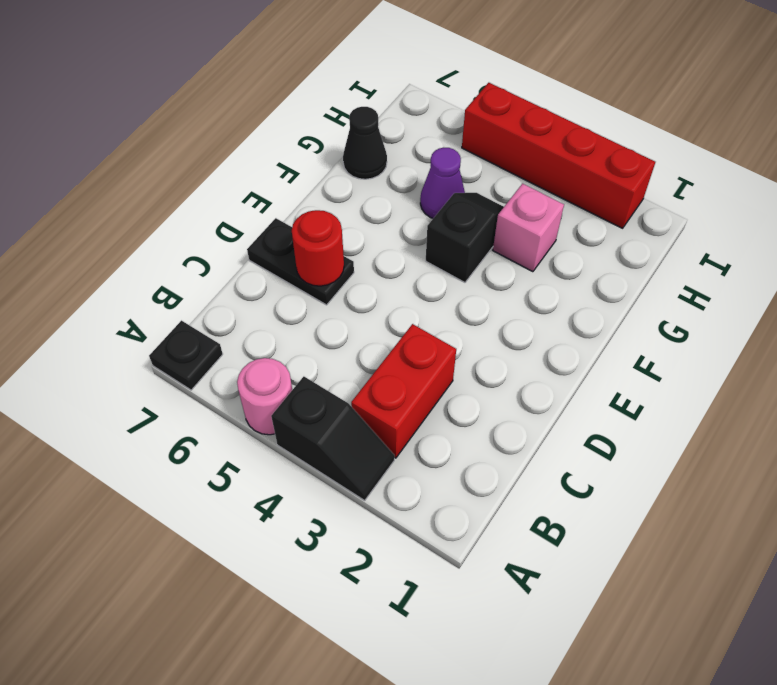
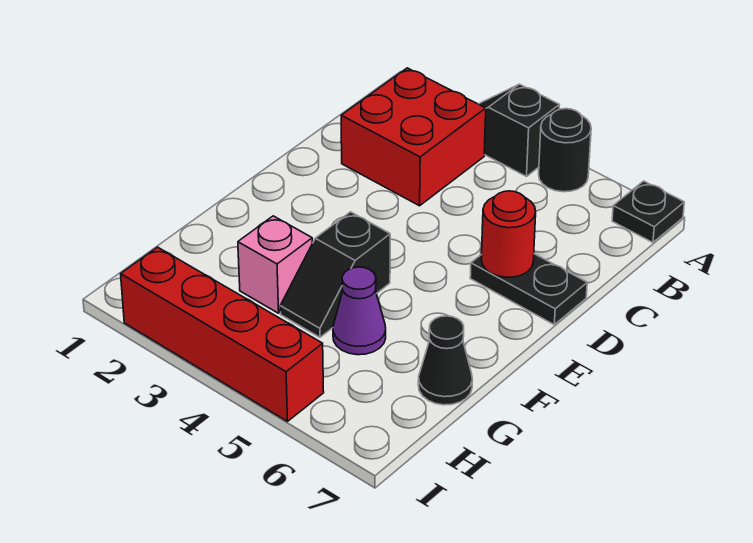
pink round brick A5 level 1 -> black round brick A5 level 1
red brick B3:C3 level 1 -> red brick B2:C3 level 1

